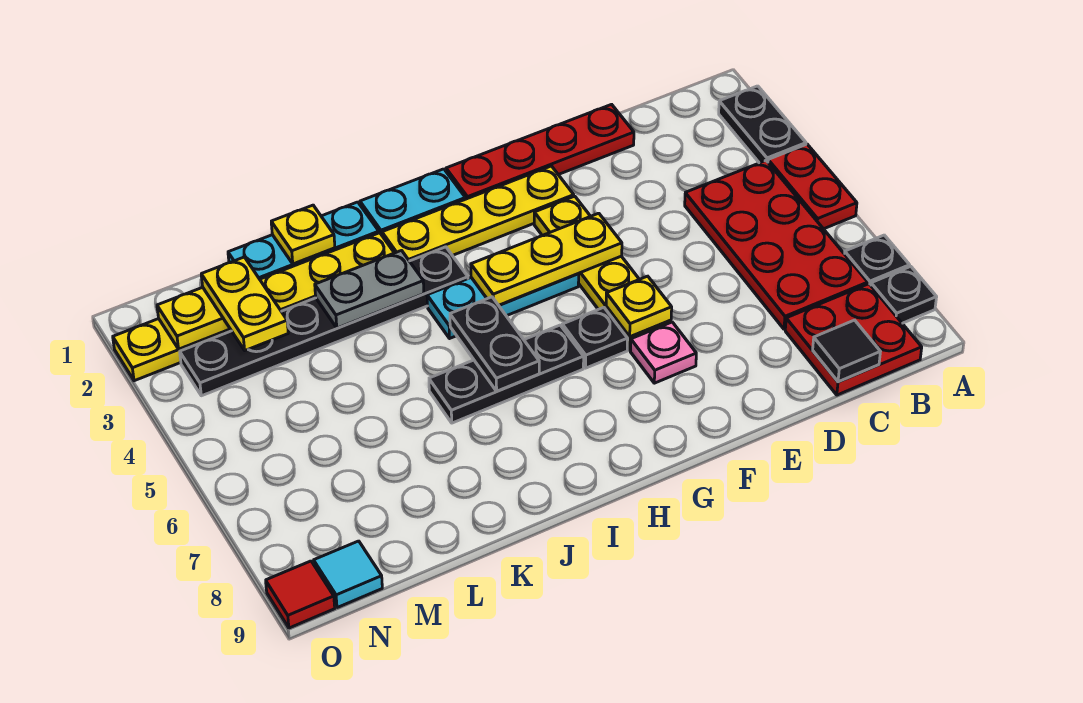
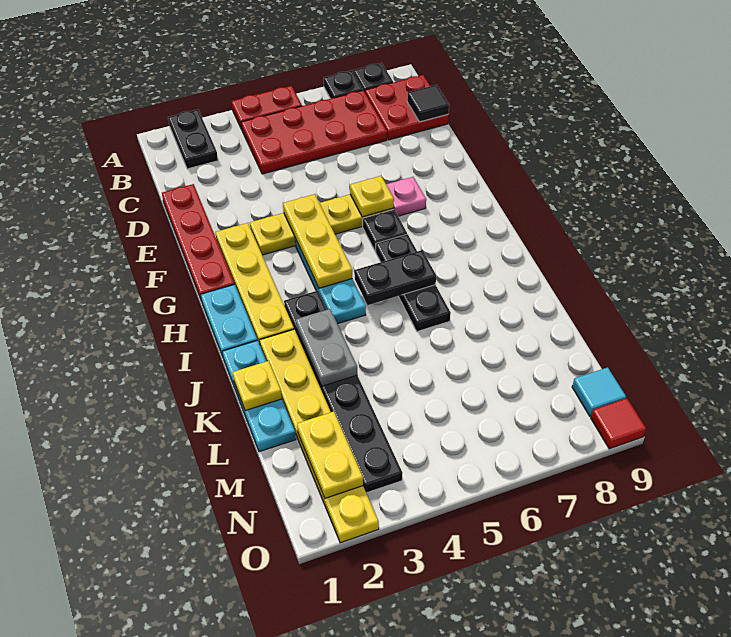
black plate A2:A3 level 1 -> black plate A2:B2 level 1
yellow plate M2:M3 level 3 -> none

